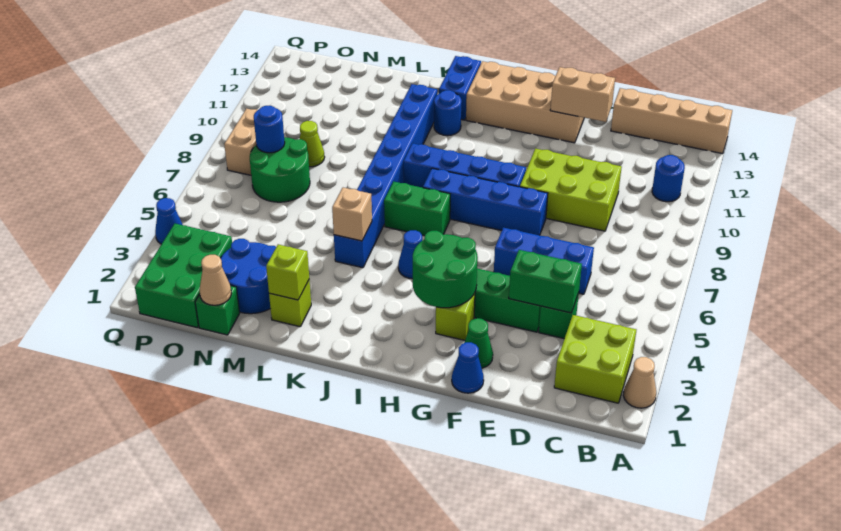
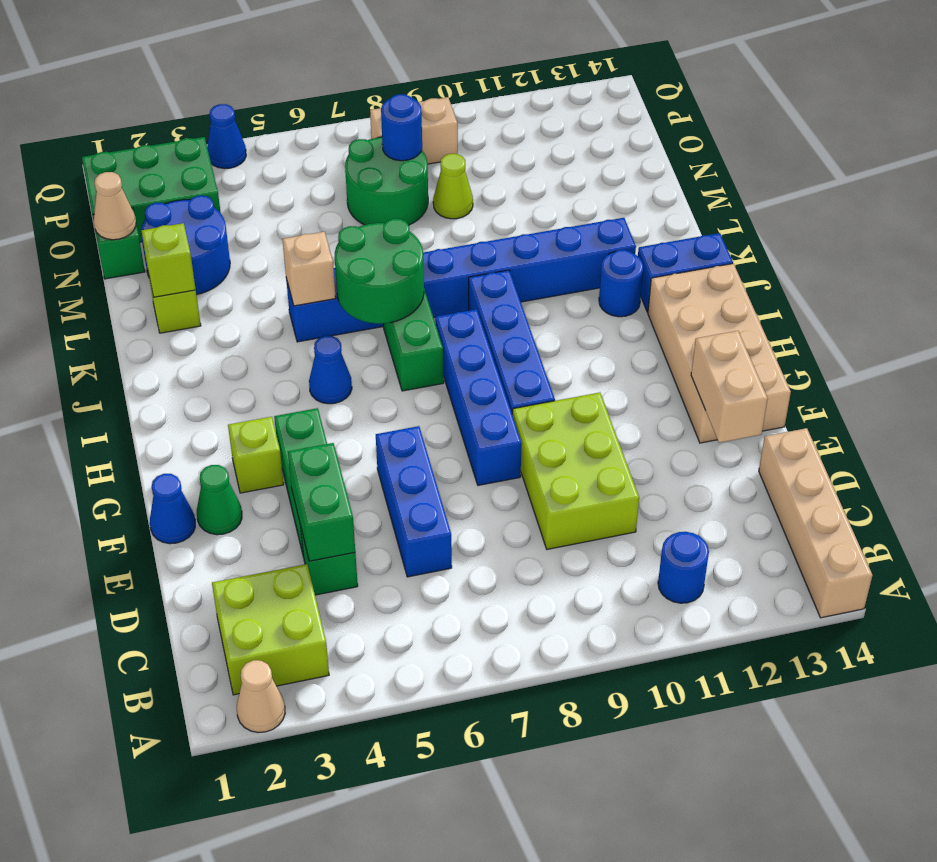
green round brick G3:H4 level 2 -> green round brick J6:K7 level 2

